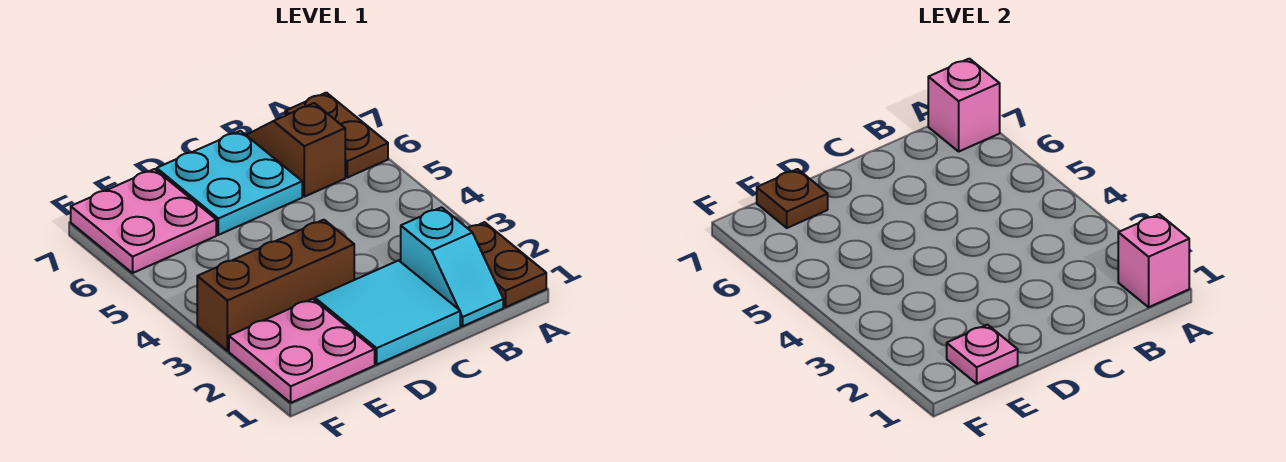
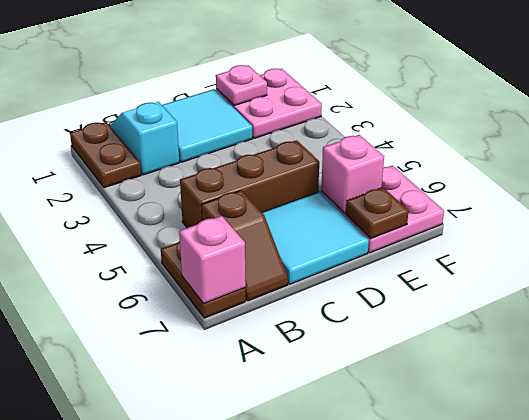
pink brick A1 level 2 -> pink brick E6 level 2
cyan plate C6:D7 level 1 -> cyan tile C6:D7 level 1
brown brick D3:F3 level 1 -> brown brick B5:D5 level 1

